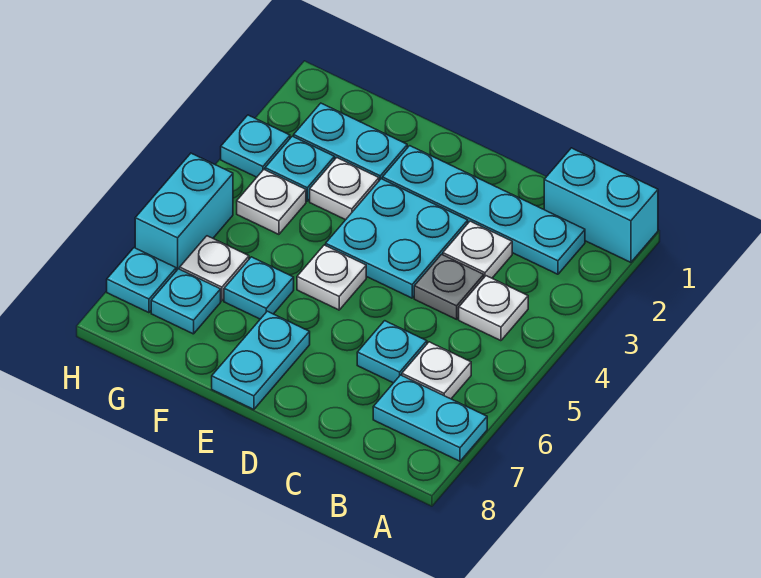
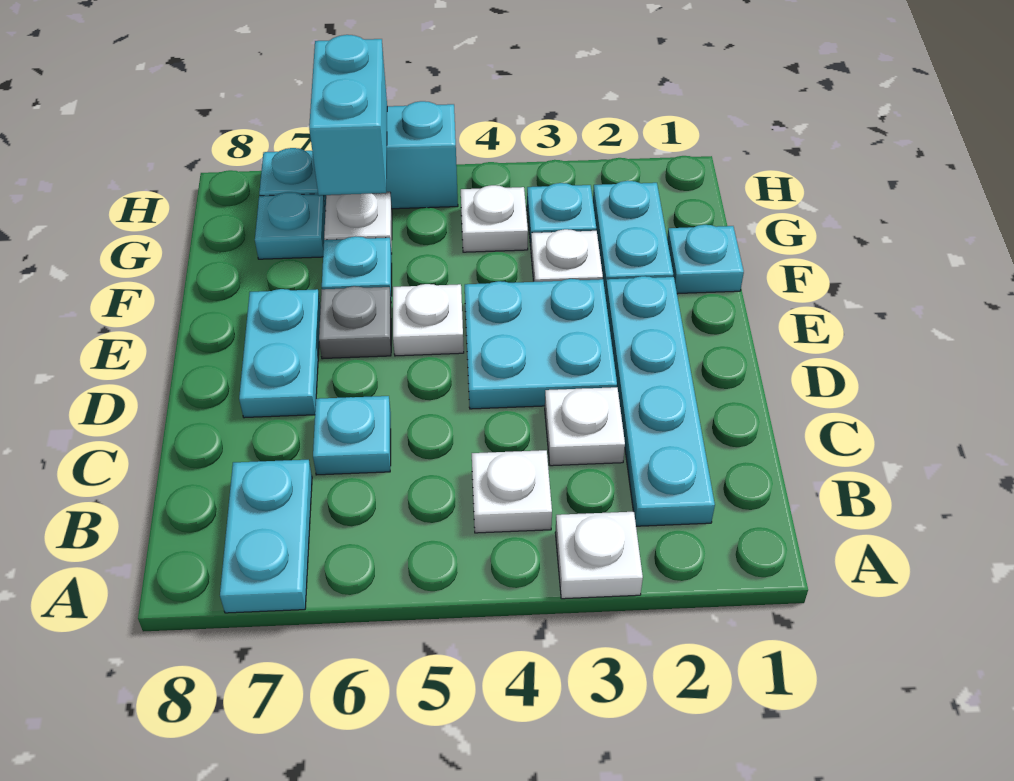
cyan brick A1:B1 level 1 -> cyan brick G6:H6 level 2
white plate B6 level 1 -> white plate A3 level 1
grey plate C4 level 1 -> grey plate E6 level 1
cyan plate E7:E8 level 1 -> cyan plate D7:E7 level 1
cyan plate H3 level 1 -> cyan plate F1 level 1

